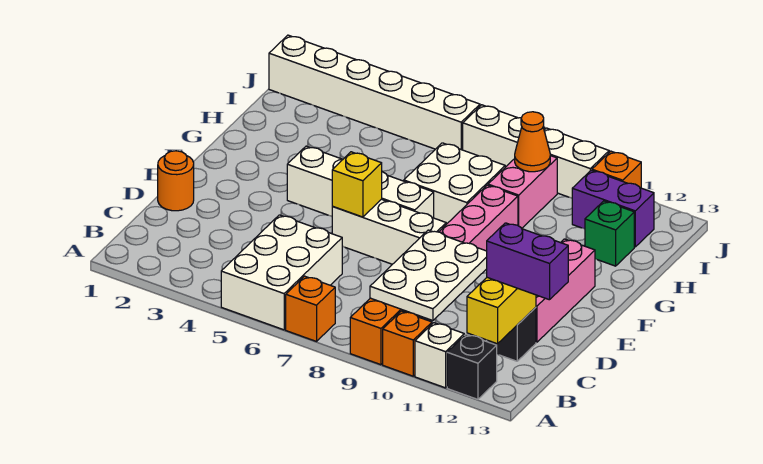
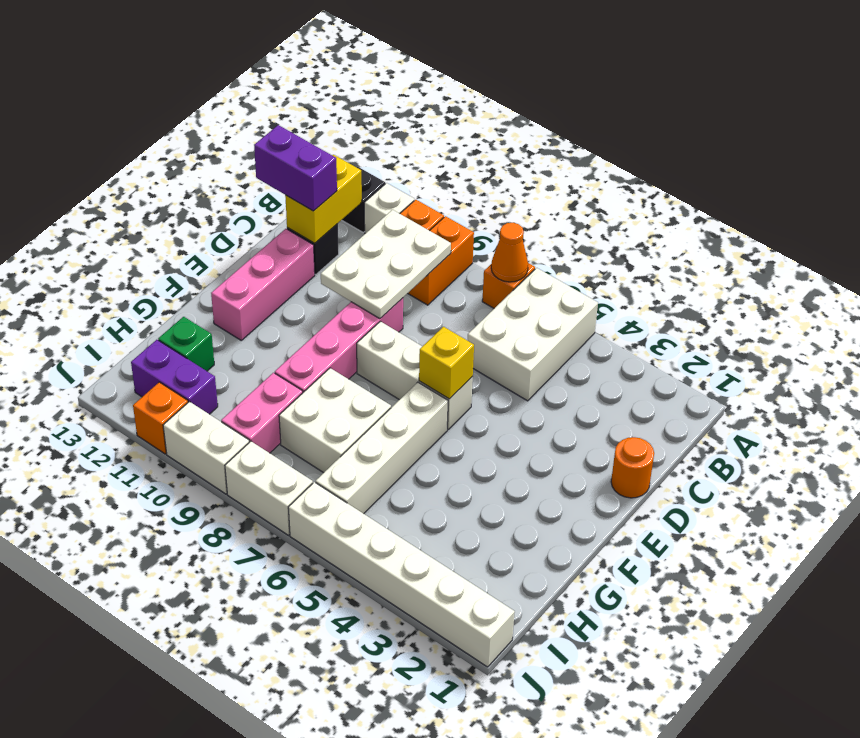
white brick F4:F7 level 1 -> white brick F6:I6 level 1
orange cone I9 level 2 -> orange cone A7 level 2

